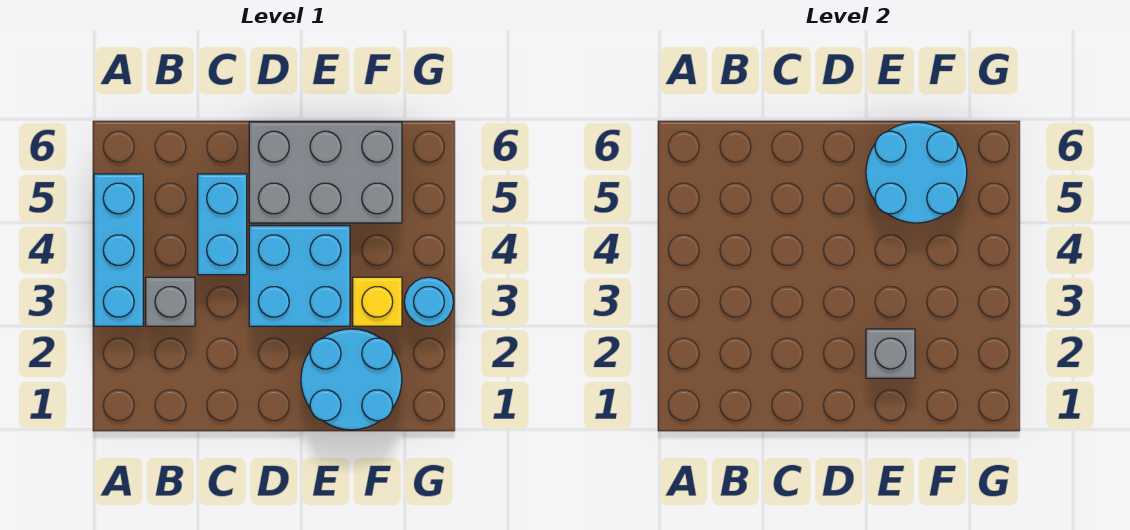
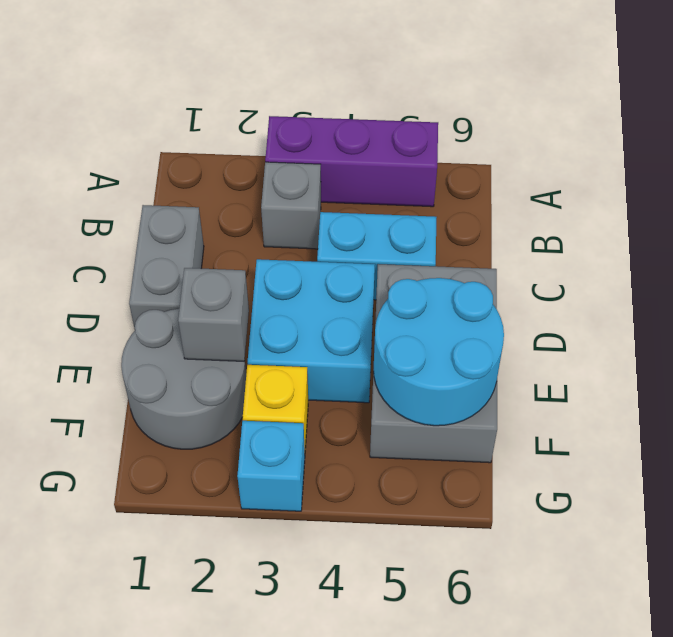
cyan brick A3:A5 level 1 -> purple brick A3:A5 level 1
none -> grey brick C1:D1 level 1
cyan round brick E1:F2 level 1 -> grey round brick E1:F2 level 1
cyan round brick G3 level 1 -> cyan brick G3 level 1

